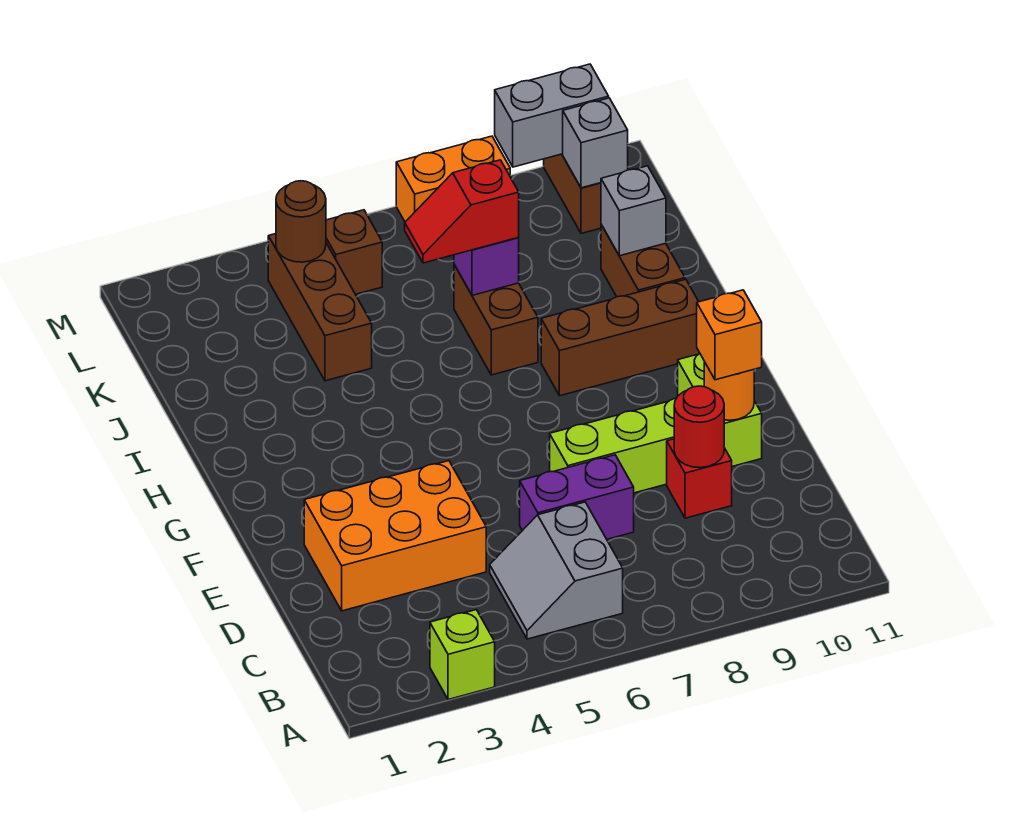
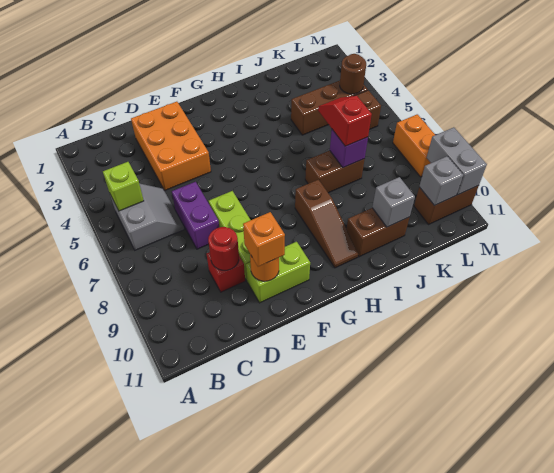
lime brick A3 level 1 -> lime brick B5 level 2
grey slope B5:C6 level 1 top 6 -> grey slope B5:C6 level 1 top B
brown brick H8:H10 level 1 -> brown slope H8:H10 level 1 top 8

